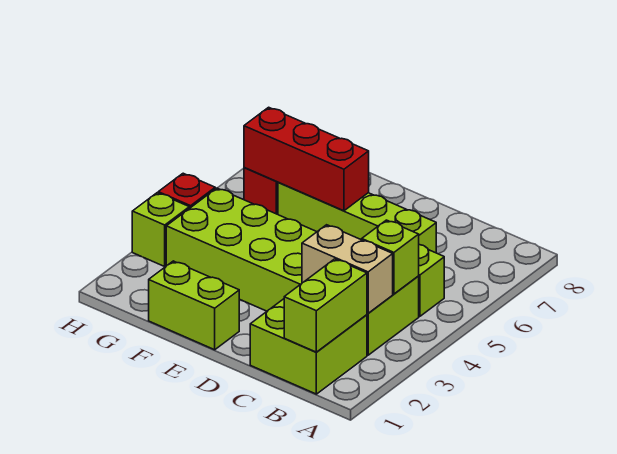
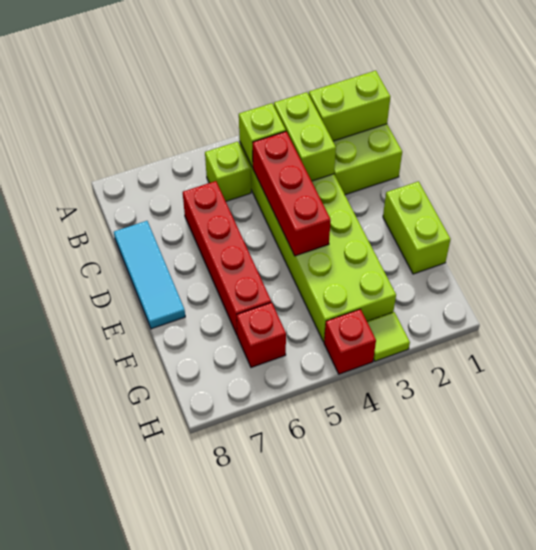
tan brick B3:C3 level 2 -> lime brick B3:C3 level 2
lime brick C6:F6 level 1 -> red brick C6:F6 level 1
none -> cyan tile C8:E8 level 1
red brick E6:G6 level 2 -> red brick C4:E4 level 2
lime brick H3 level 1 -> lime tile H3 level 1

